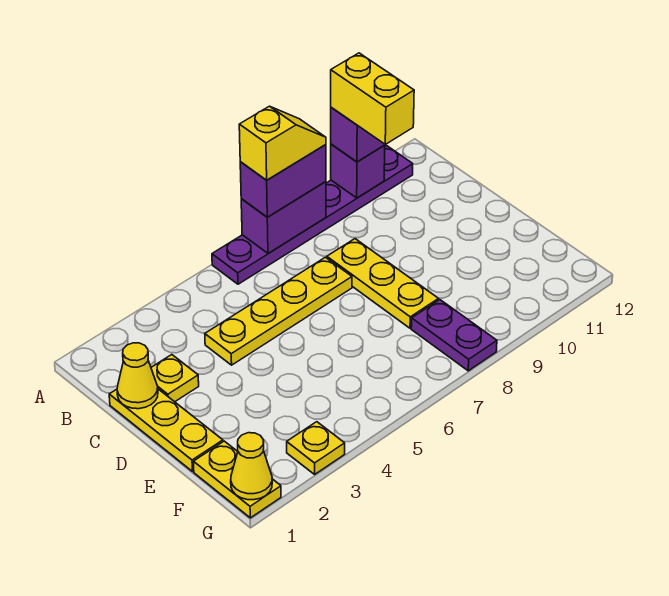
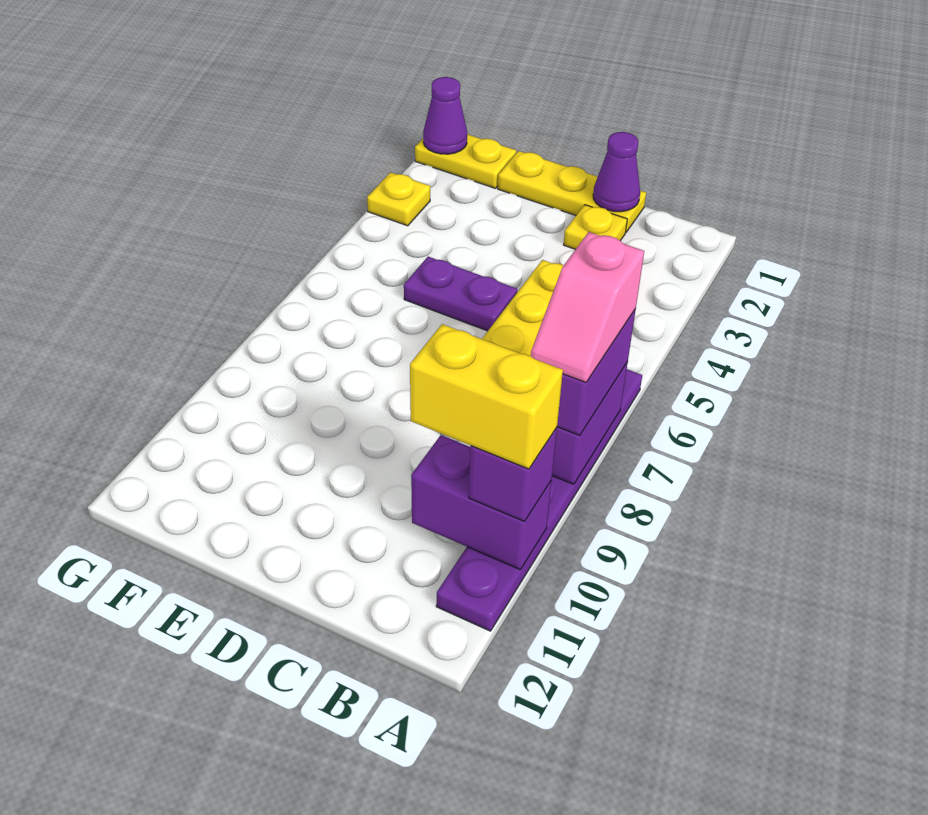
yellow slope A7:A8 level 4 top 7 -> pink slope A7:A8 level 4 top 7
purple brick A10 level 2 -> purple brick A10:B10 level 2
yellow cone C1 level 2 -> purple cone C1 level 2
yellow plate C8:E8 level 1 -> none
purple plate F8:G8 level 1 -> purple plate D5:E5 level 1
yellow cone G1 level 2 -> purple cone G1 level 2

